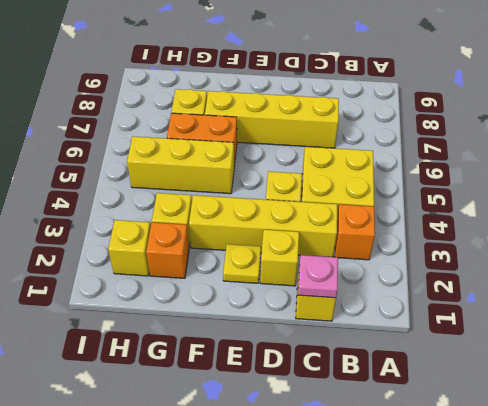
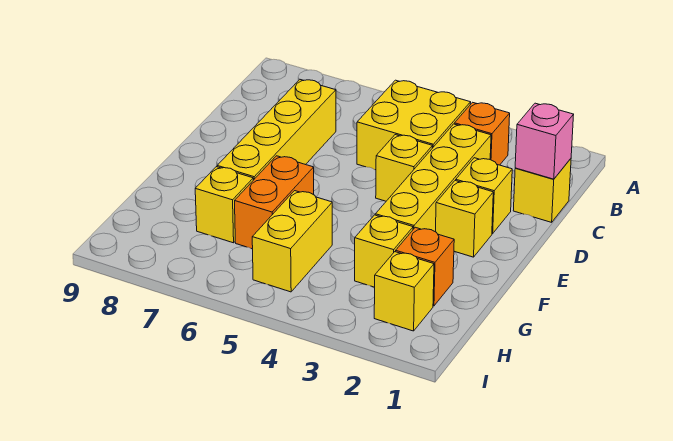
pink plate C1 level 2 -> pink brick C1 level 2
yellow plate E2 level 1 -> yellow brick E2 level 1
yellow brick F5:H5 level 1 -> yellow brick G5:H5 level 1

